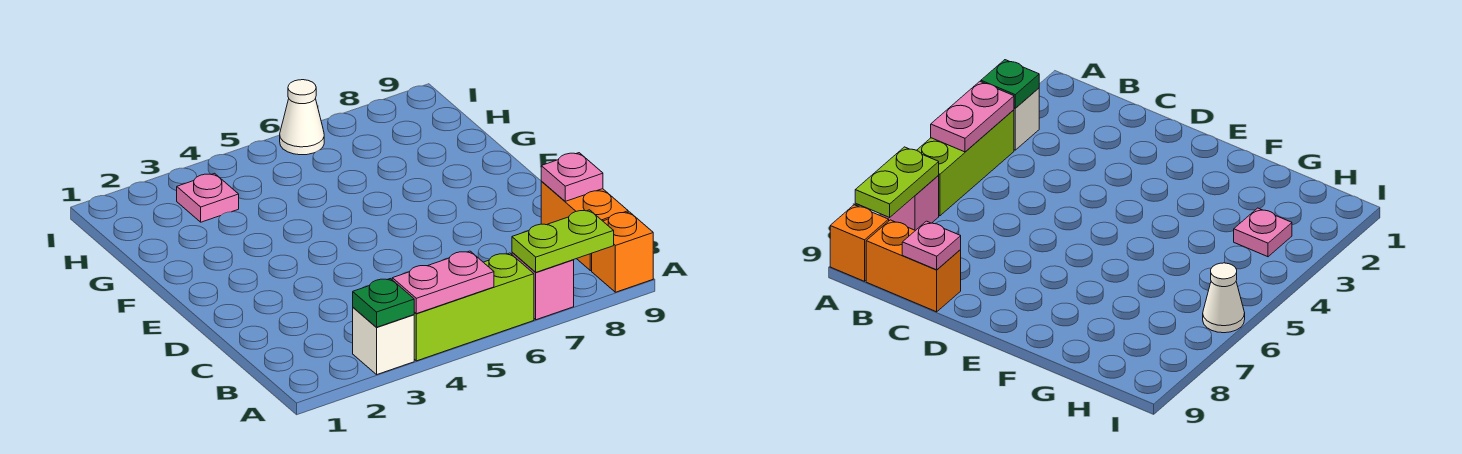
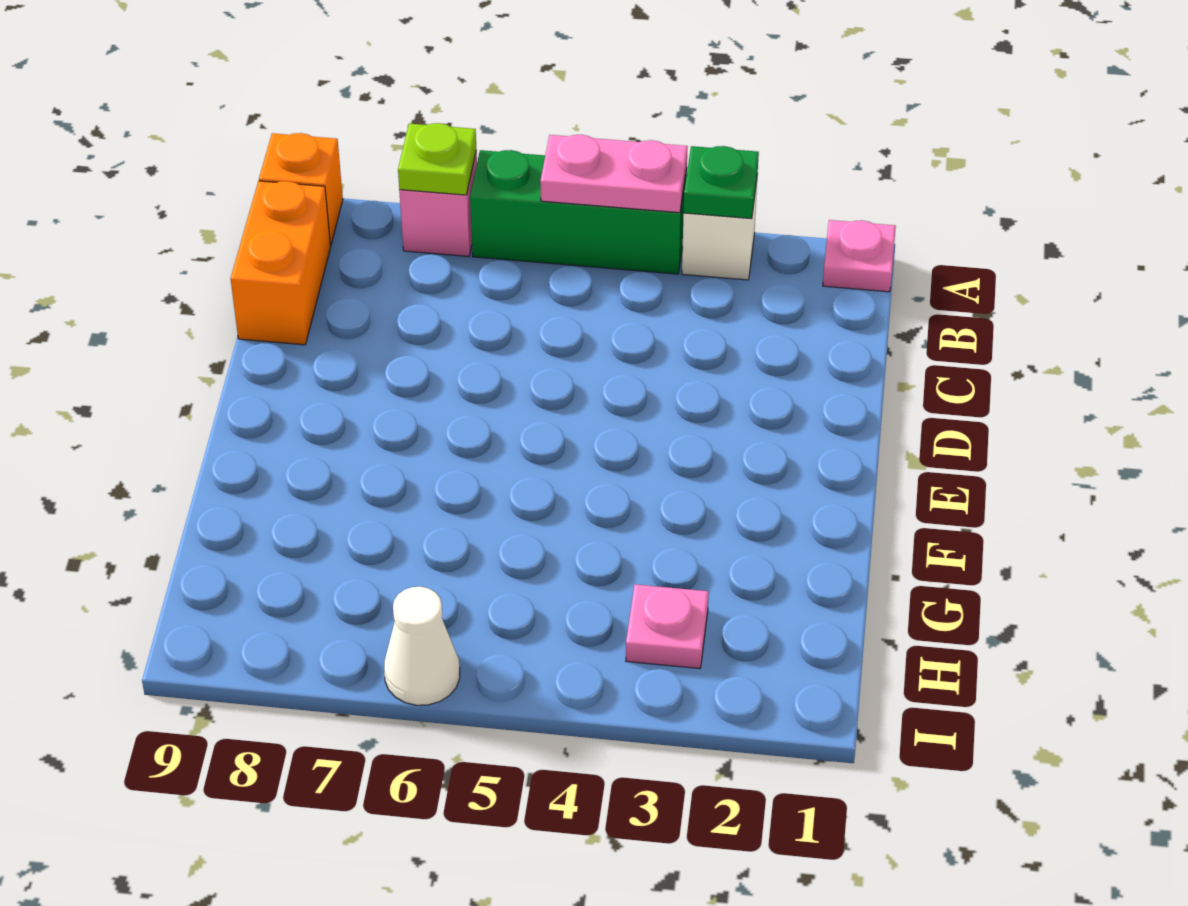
lime brick A4:A6 level 1 -> green brick A4:A6 level 1
lime plate A7:A8 level 2 -> lime plate A7 level 2
pink plate C9 level 2 -> pink plate A1 level 1

